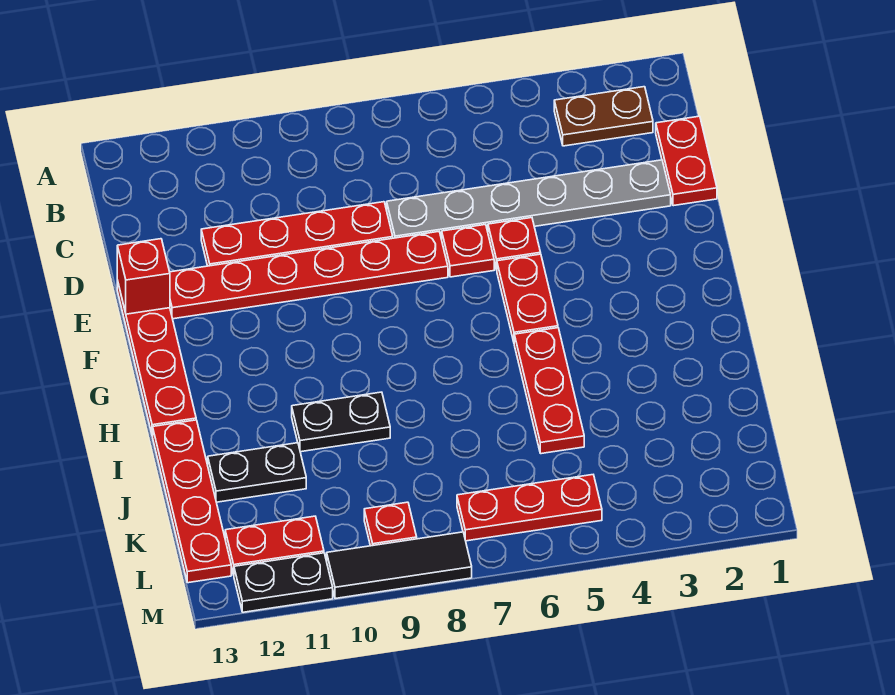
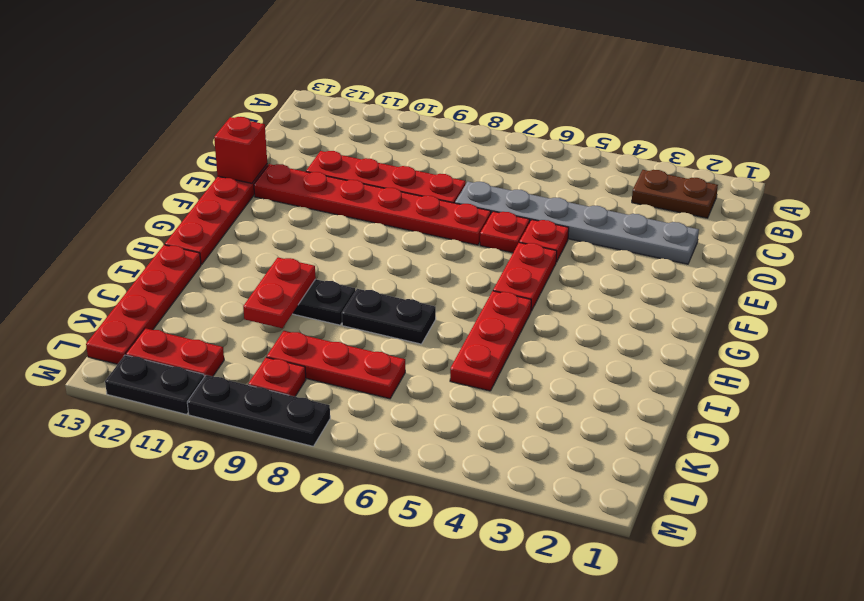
red plate C1:D1 level 1 -> red plate I10:J10 level 2
black plate J11:J12 level 1 -> black plate I7:I8 level 1
red plate L5:L7 level 1 -> red plate K7:K9 level 1
black tile M8:M10 level 1 -> black plate M8:M10 level 1

